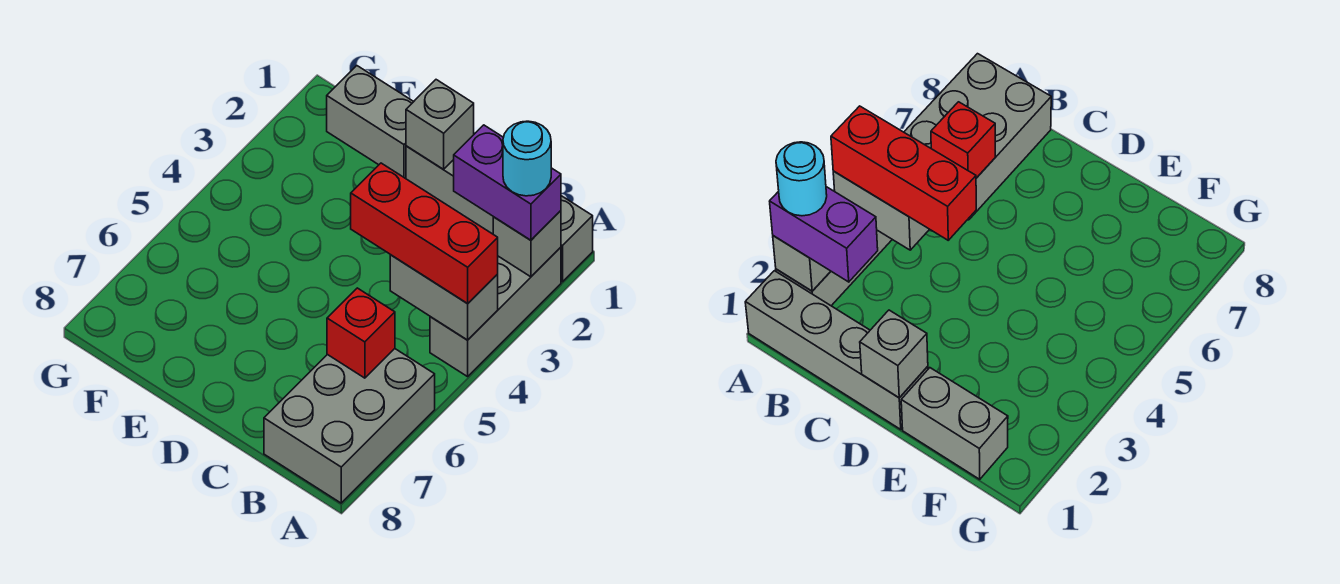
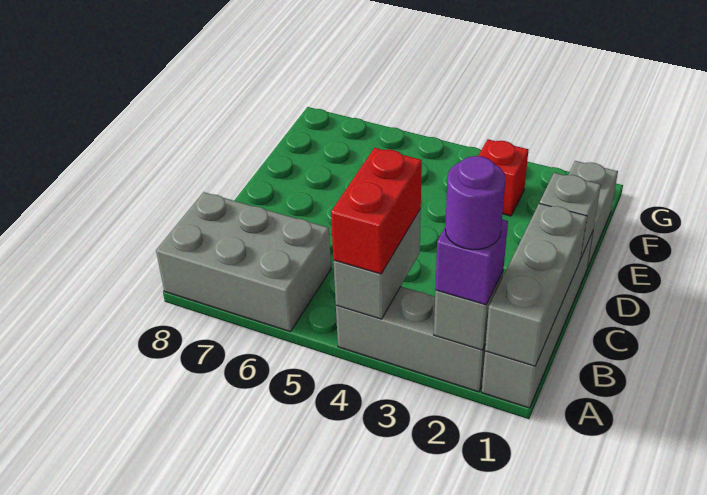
none -> grey brick A1:C1 level 2
purple brick A2:B2 level 3 -> purple brick A2 level 3
cyan round brick A2 level 4 -> purple round brick A2 level 4
red brick A4:C4 level 3 -> red brick A4:B4 level 3
red brick B6 level 2 -> red brick F3 level 1

